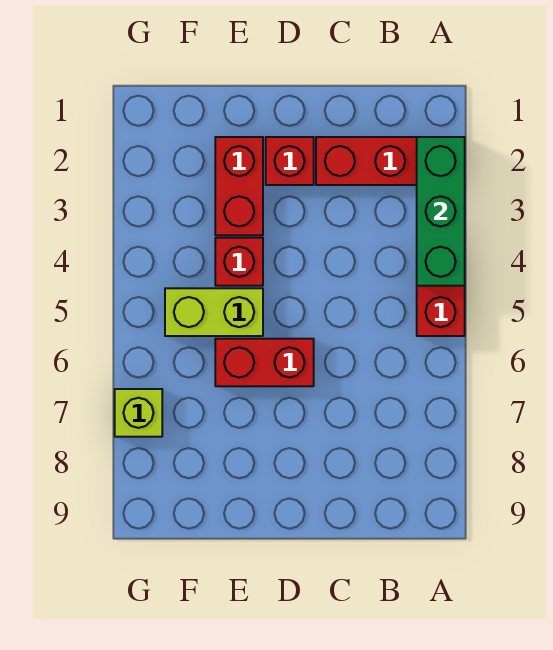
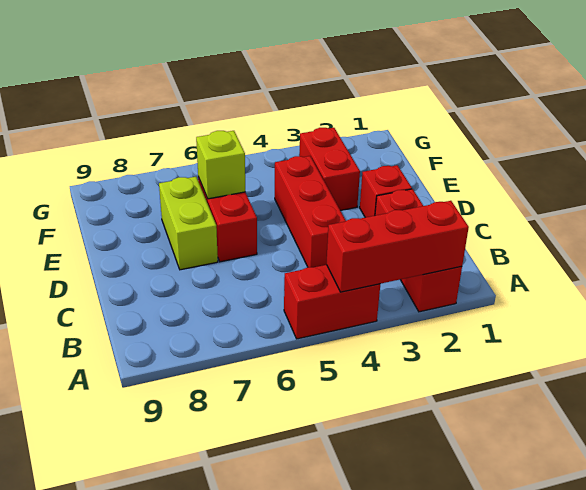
green brick A2:A4 level 2 -> red brick A2:A4 level 2
red brick E2:E3 level 1 -> red brick E3:F3 level 1
red brick E4 level 1 -> red brick C4:E4 level 1
lime brick E5:F5 level 1 -> lime brick D7:E7 level 1
lime brick G7 level 1 -> lime brick E6 level 2

